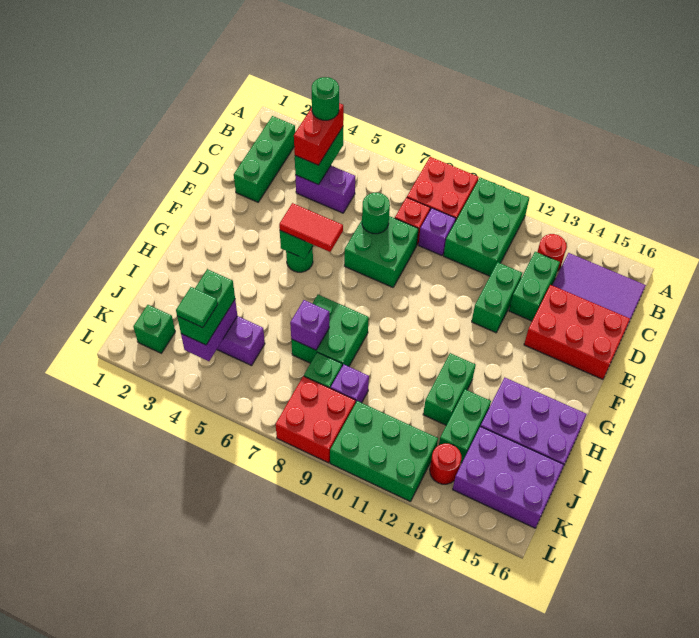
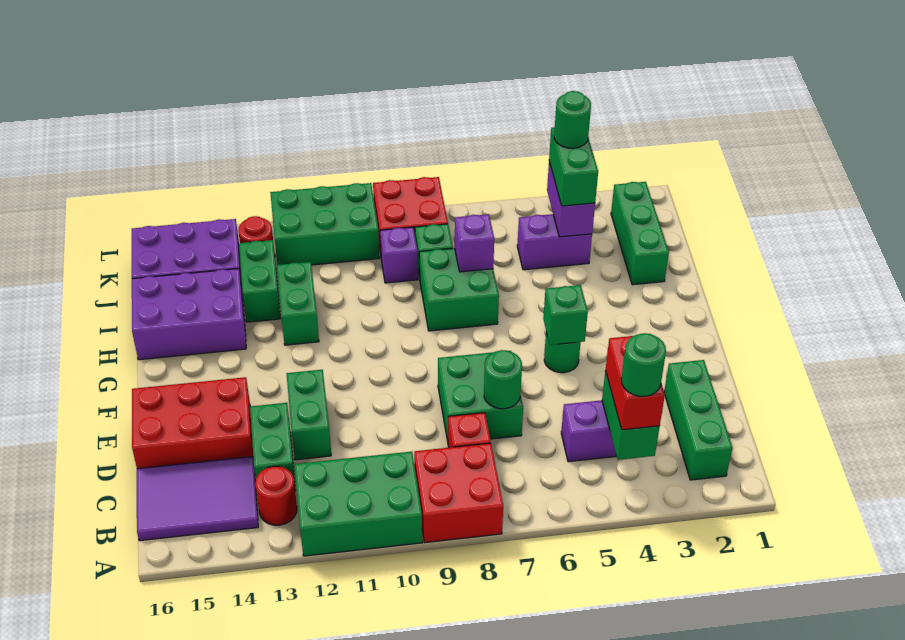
green brick A10:C11 level 1 -> green brick A10:B12 level 1
purple brick C9 level 1 -> none
red tile F5:F6 level 3 -> none
green brick K2 level 1 -> green brick I2:K2 level 1
green tile K4 level 4 -> green round brick K4 level 4

